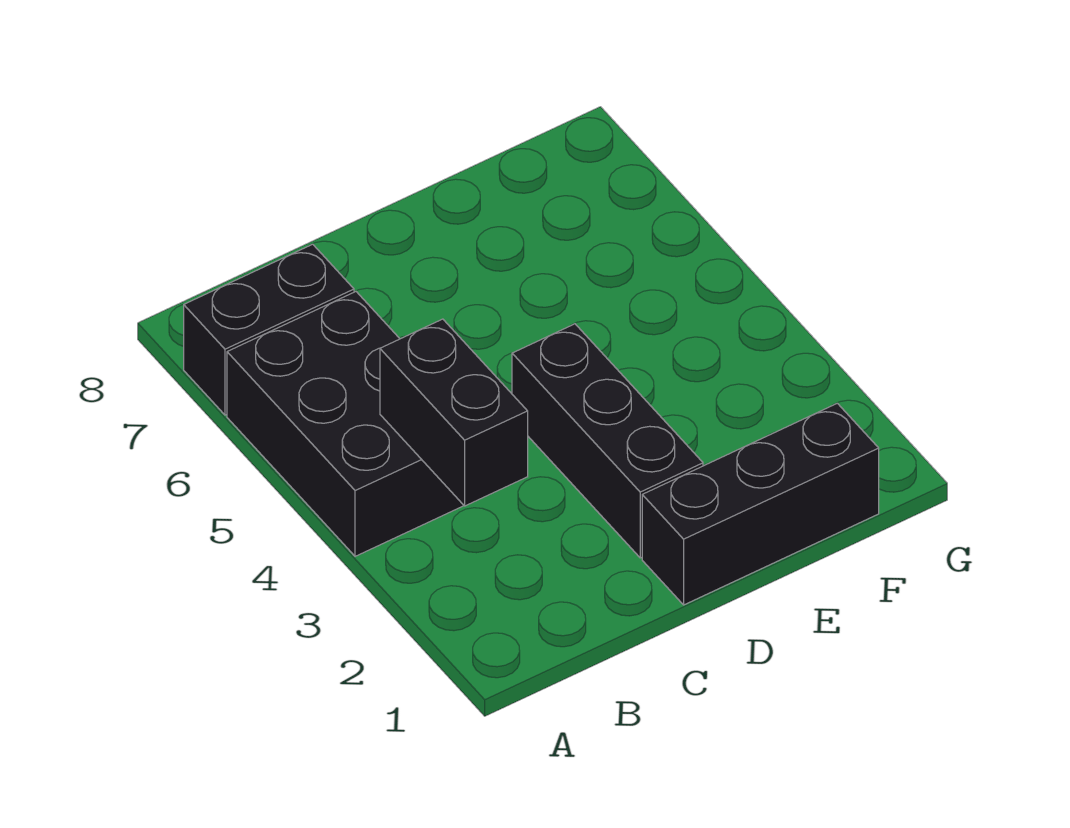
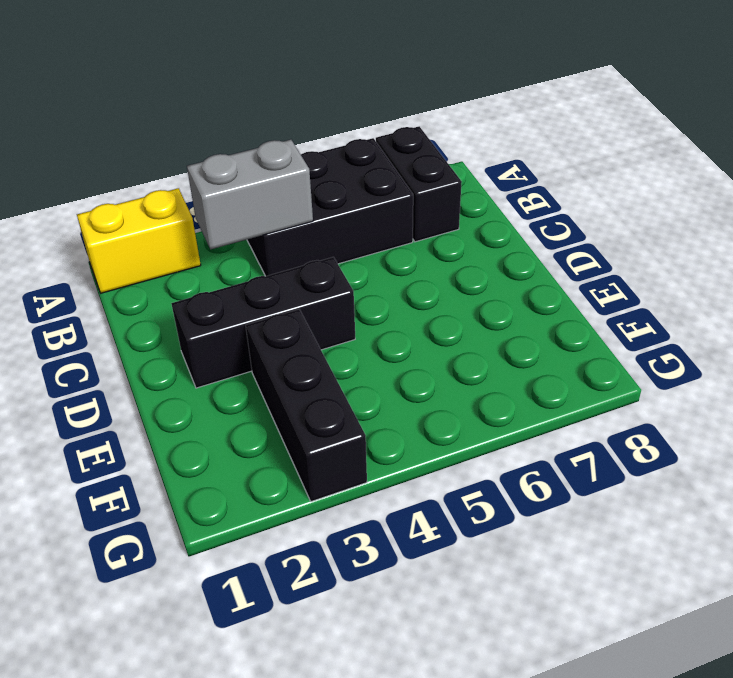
none -> yellow brick A1:A2 level 1
black brick B3:B4 level 2 -> grey brick B3:B4 level 2
black brick D1:F1 level 1 -> black brick E3:G3 level 1

